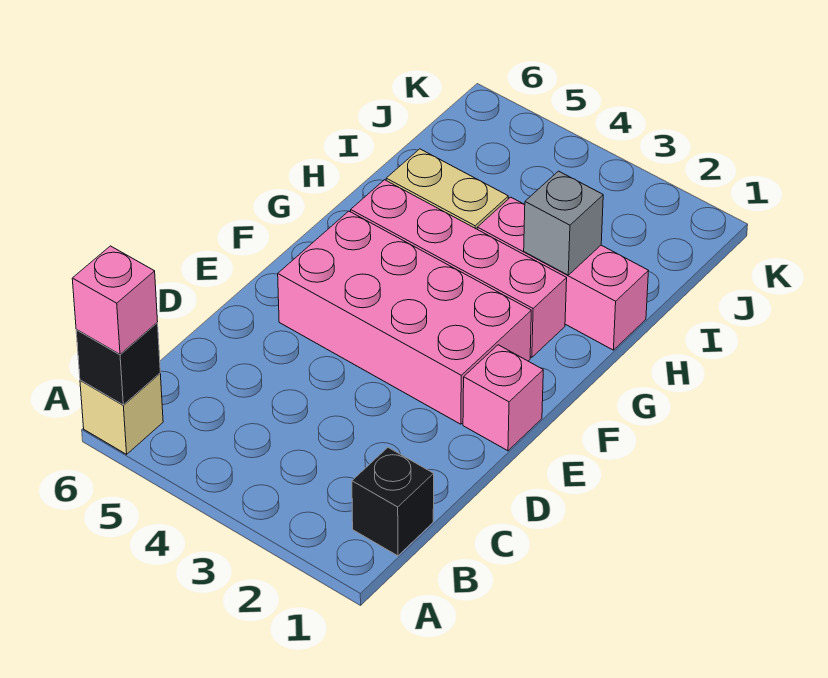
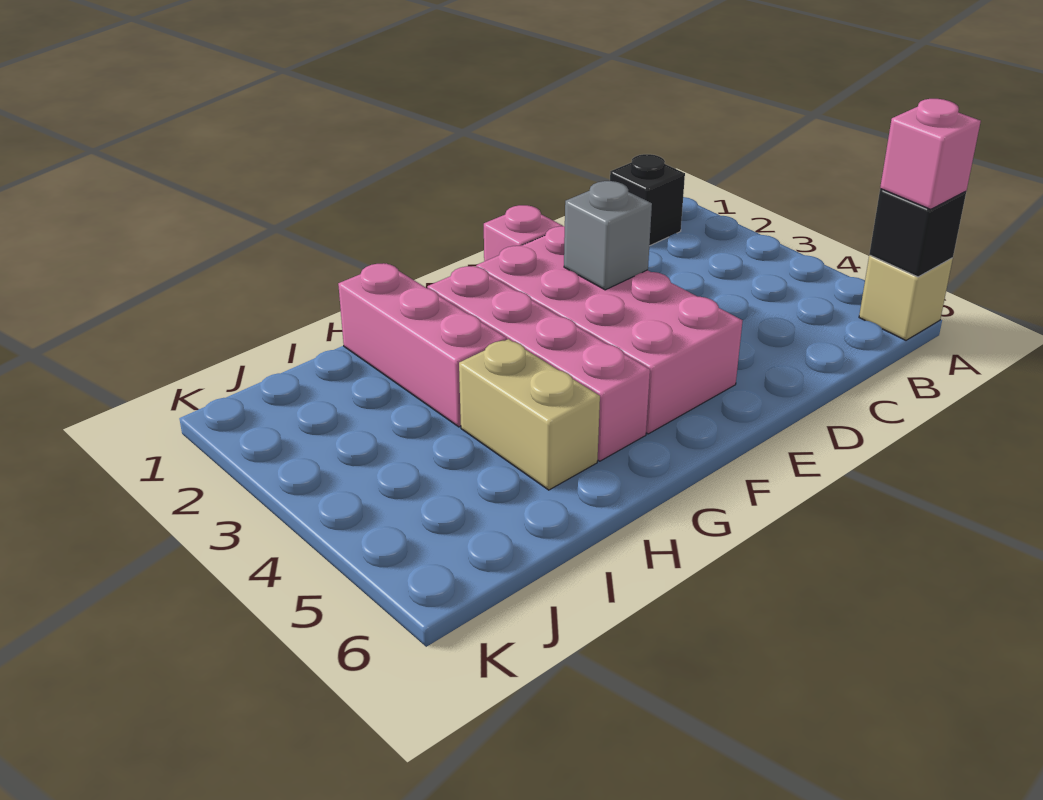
grey brick H2 level 2 -> grey brick E3 level 2

